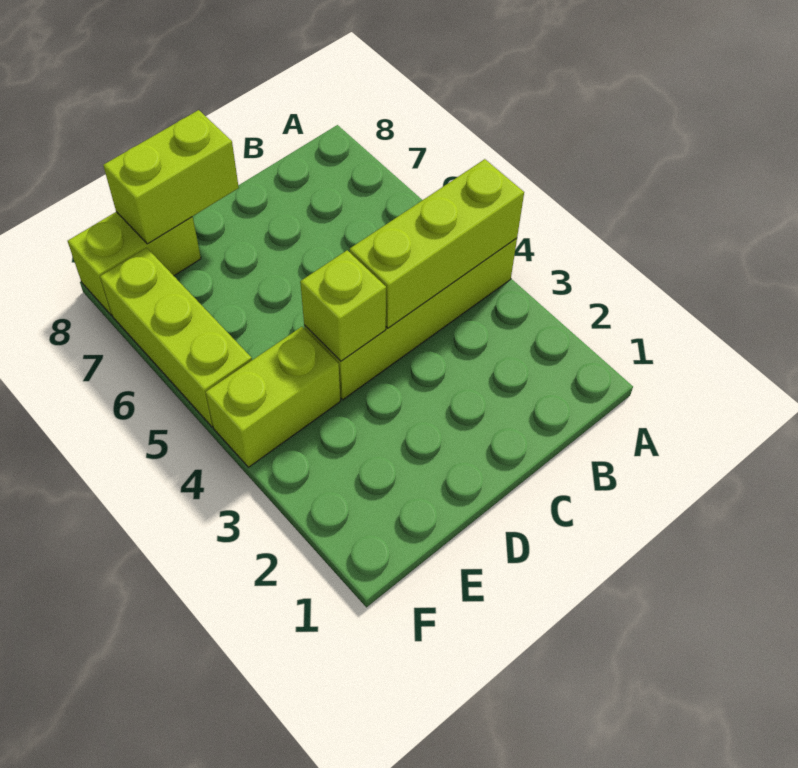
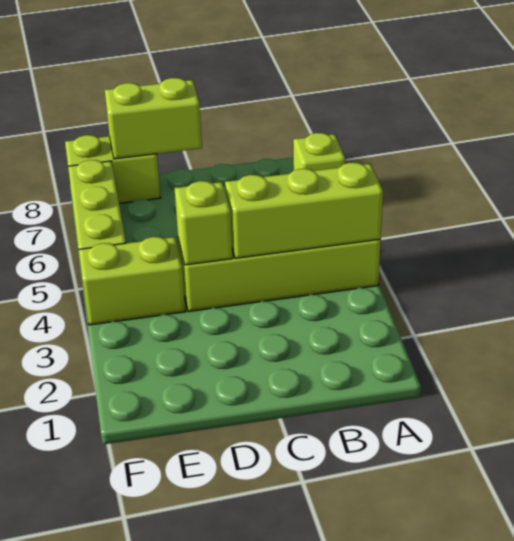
none -> lime brick A7 level 1

